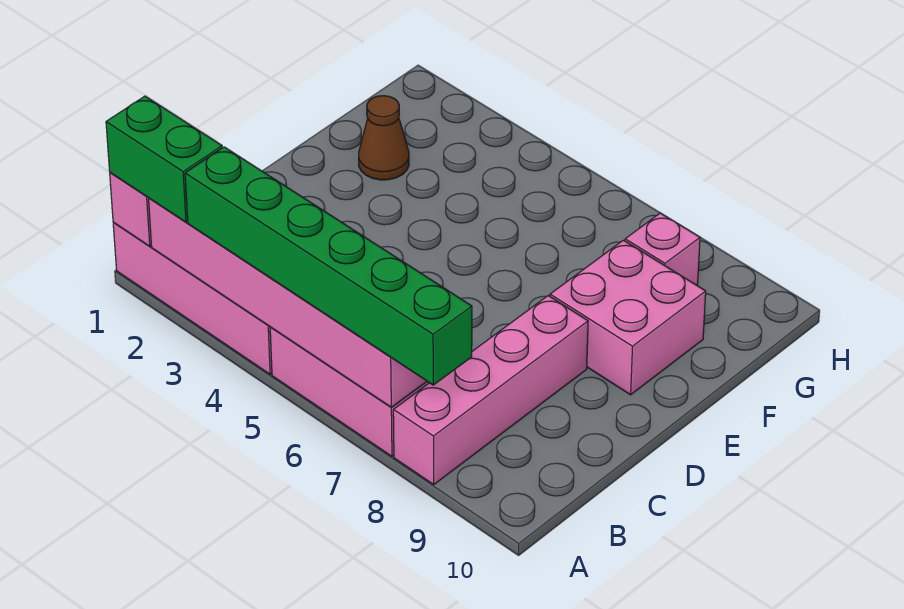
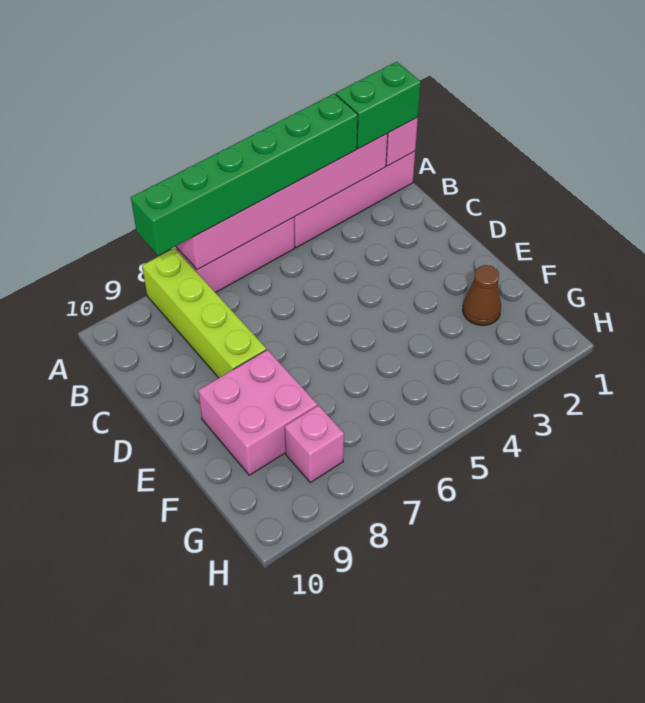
pink brick A8:D8 level 1 -> lime brick A8:D8 level 1

